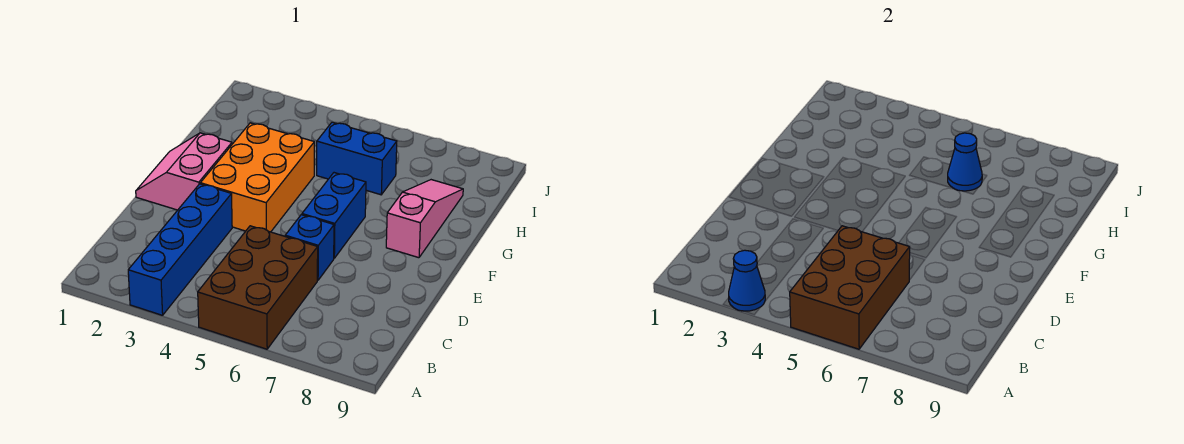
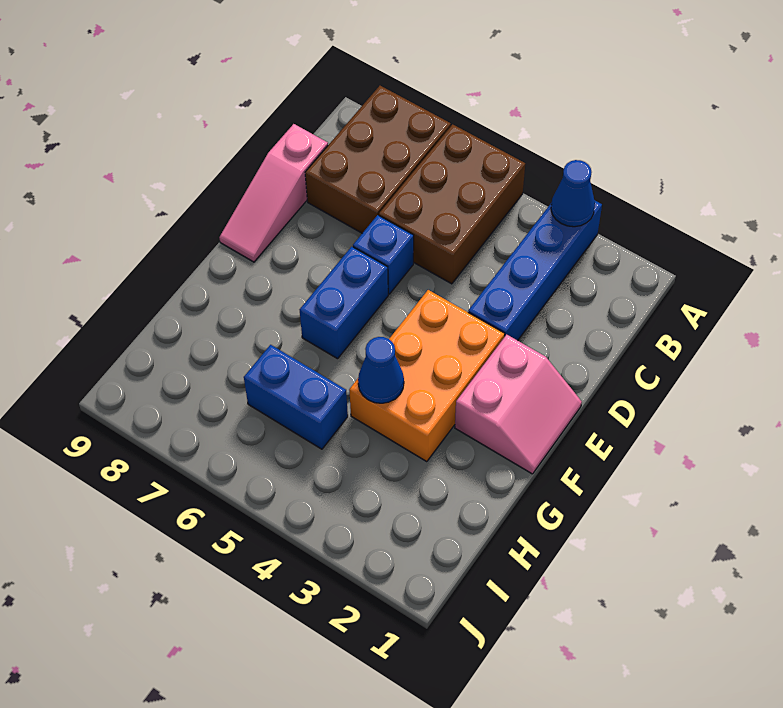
brown brick A5:C6 level 2 -> brown brick A7:C8 level 1
pink slope F8:H8 level 1 top F -> pink slope C9:E9 level 1 top C
blue cone H6 level 2 -> blue cone G4 level 2

